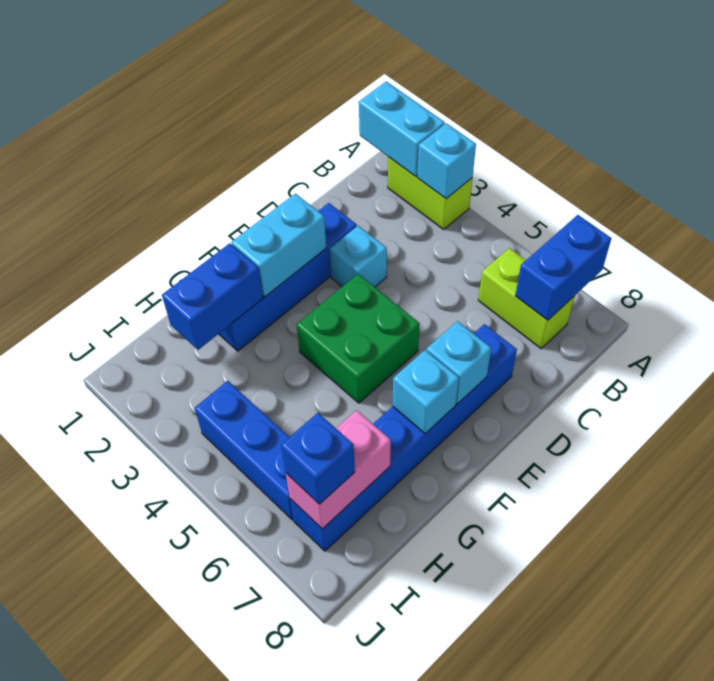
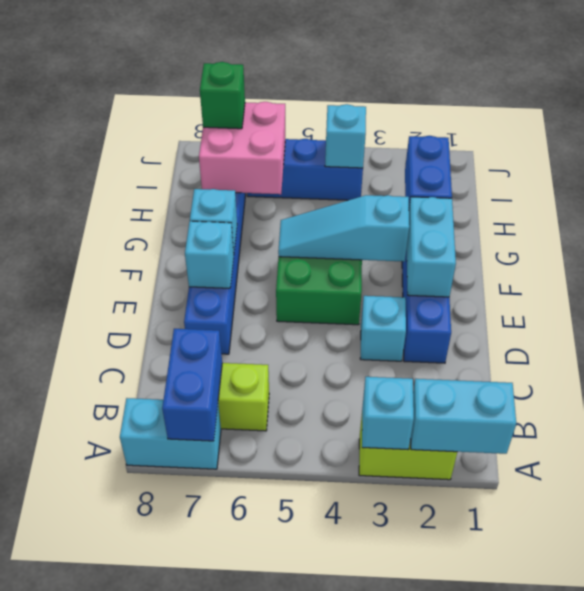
none -> cyan brick A7:A8 level 1
none -> cyan slope F3:F5 level 2 top 3
pink brick H7:I7 level 2 -> pink brick H6:I7 level 2
none -> cyan brick I4 level 2
blue brick I7 level 3 -> green brick I7 level 3

